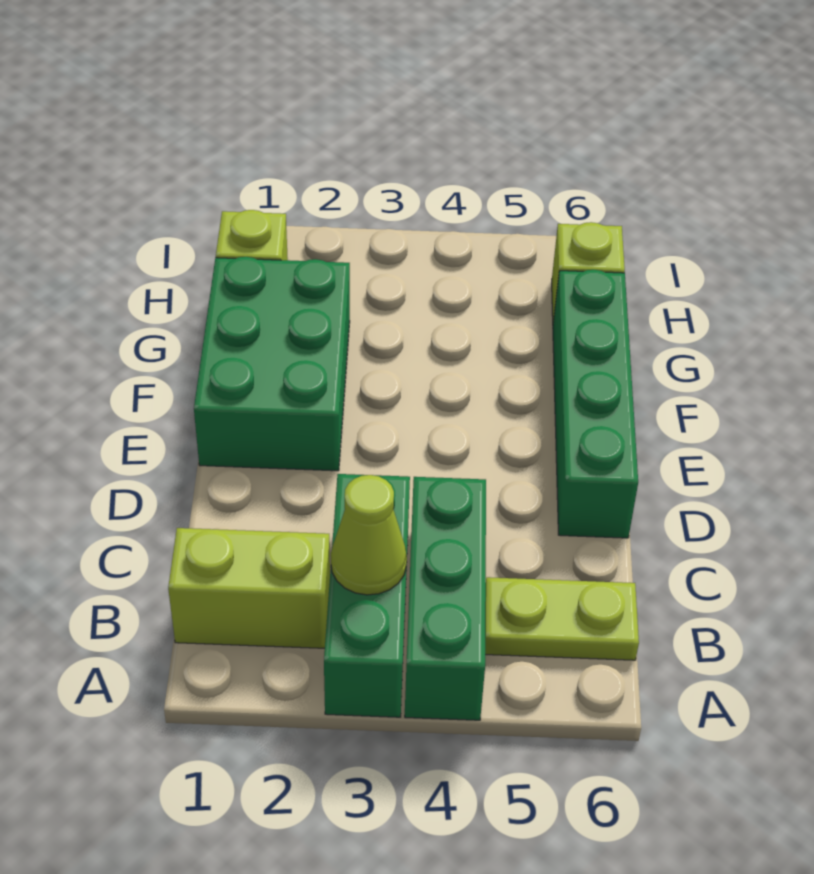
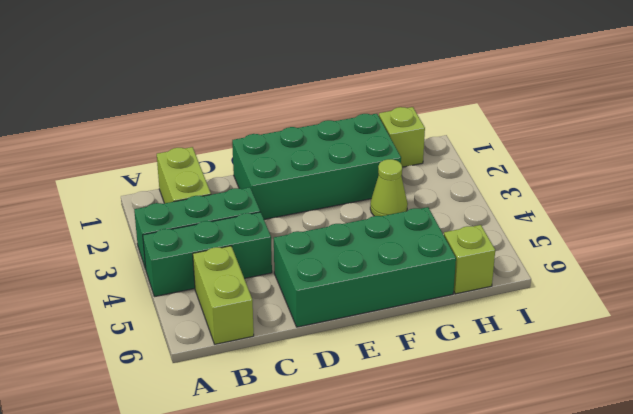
lime cone B3 level 2 -> lime cone G3 level 1
lime plate B5:B6 level 1 -> lime brick B5:B6 level 1
green brick D6:G6 level 1 -> green brick D5:G6 level 1
green brick E1:G2 level 1 -> green brick D1:G2 level 1

